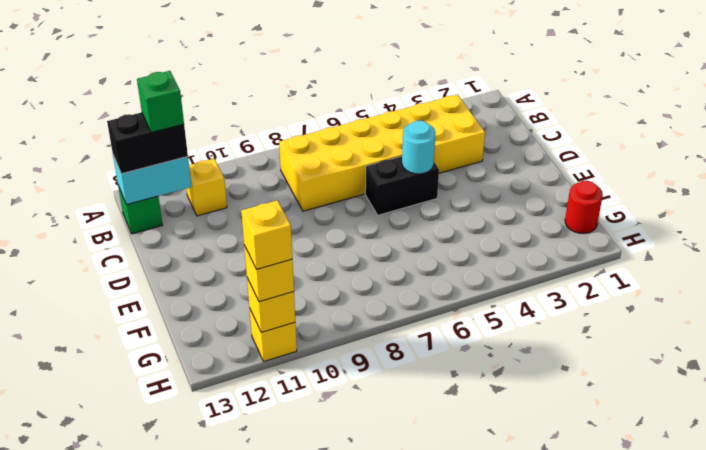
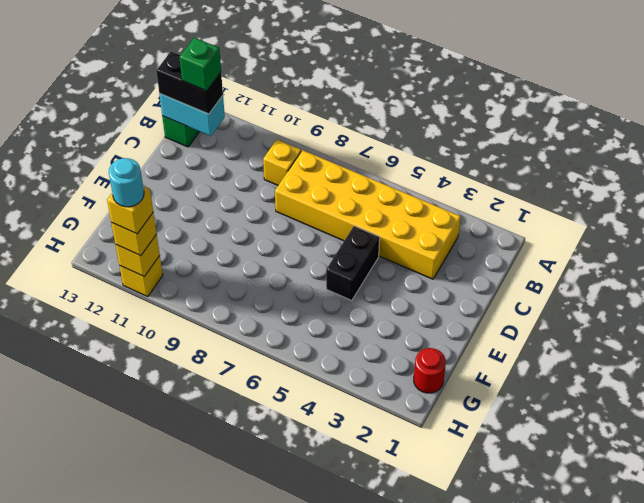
yellow brick B11 level 1 -> yellow brick B9 level 1
black brick D5:D6 level 1 -> black brick D5:E5 level 1
cyan round brick D5 level 2 -> cyan round brick H11 level 5

